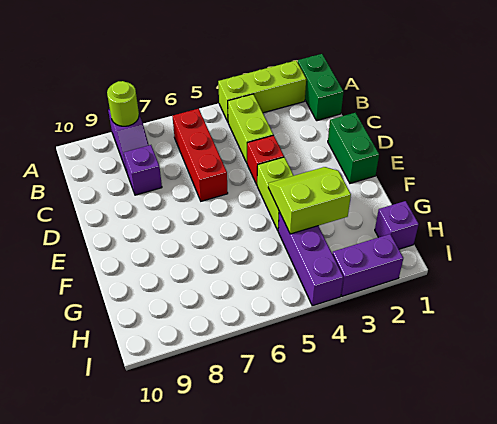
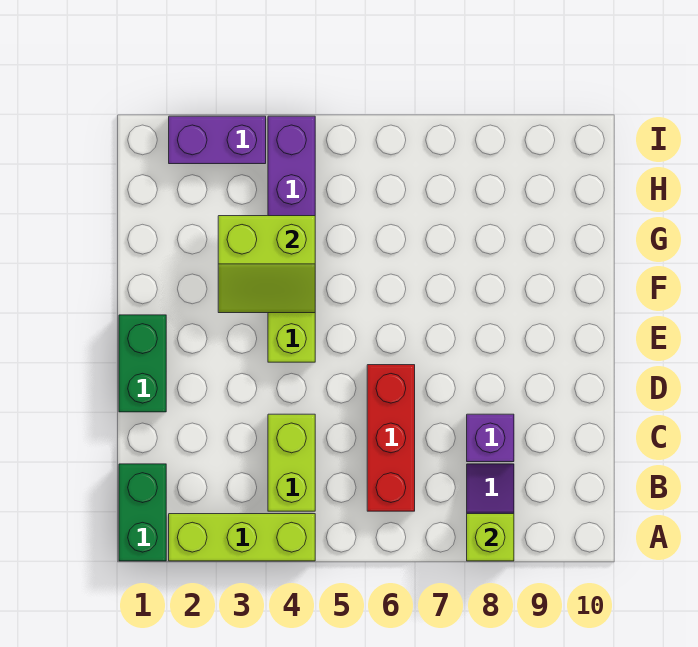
lime round brick A8 level 2 -> lime brick A8 level 2
red brick D4 level 1 -> none
purple brick H1 level 1 -> none

